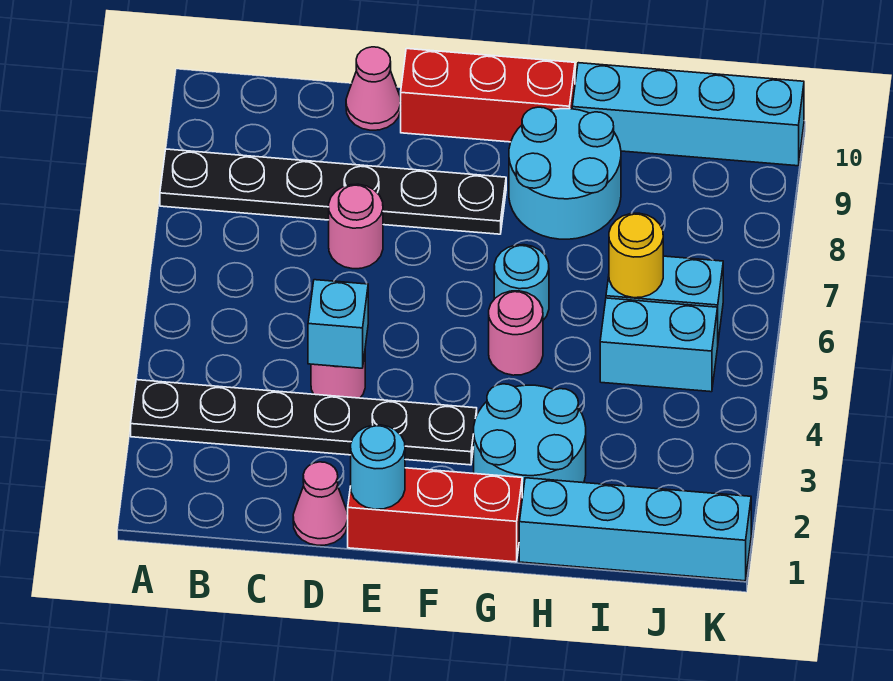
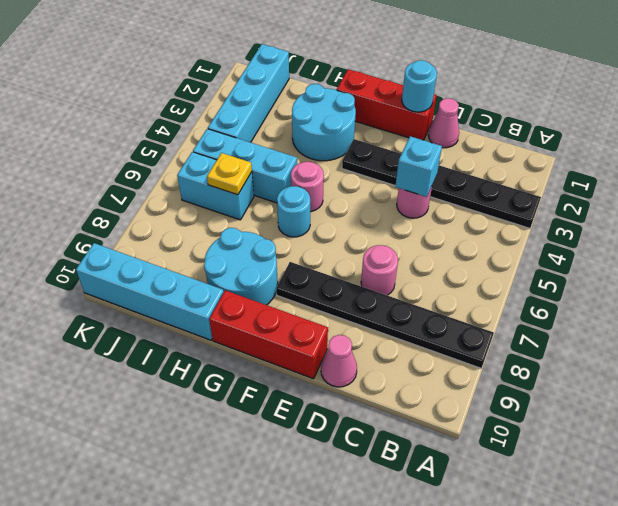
cyan brick H1:K1 level 1 -> cyan brick J1:J4 level 1
cyan brick I5:J5 level 1 -> cyan brick H5:J5 level 1
yellow round brick I6 level 2 -> yellow plate I6 level 2

